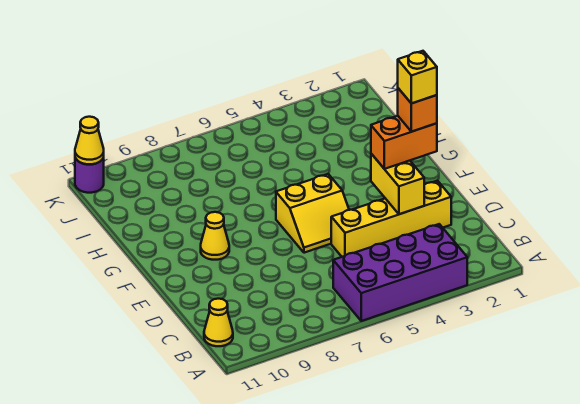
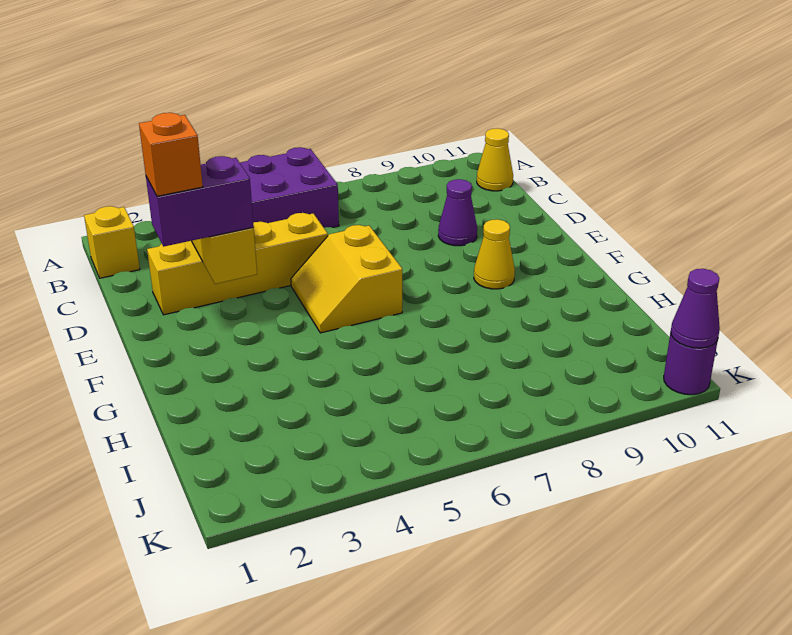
none -> purple cone D9 level 1
orange brick E2:E3 level 3 -> purple brick E2:E3 level 3
yellow brick E2 level 5 -> yellow brick B1 level 1
yellow slope E5:F6 level 1 top F -> yellow slope E5:F6 level 1 top 6
yellow cone K11 level 2 -> purple cone K11 level 2

